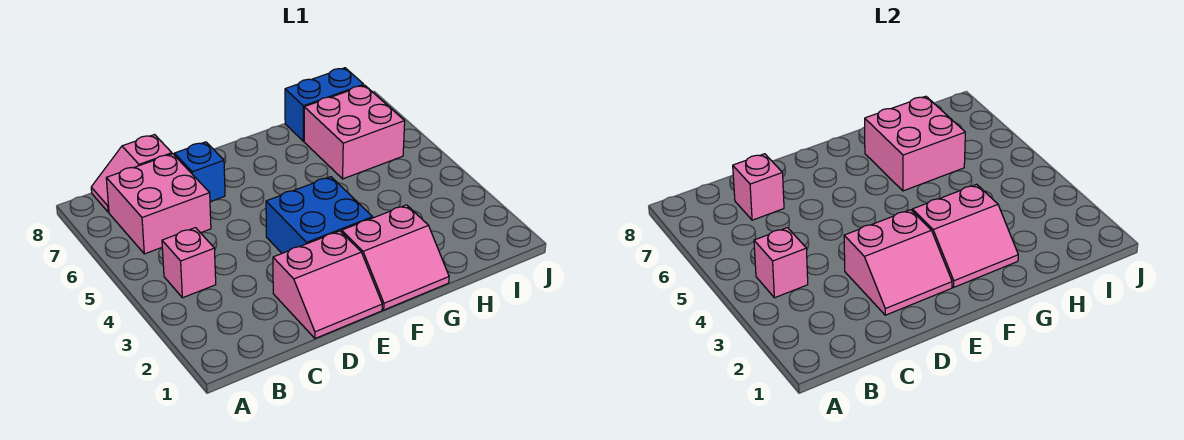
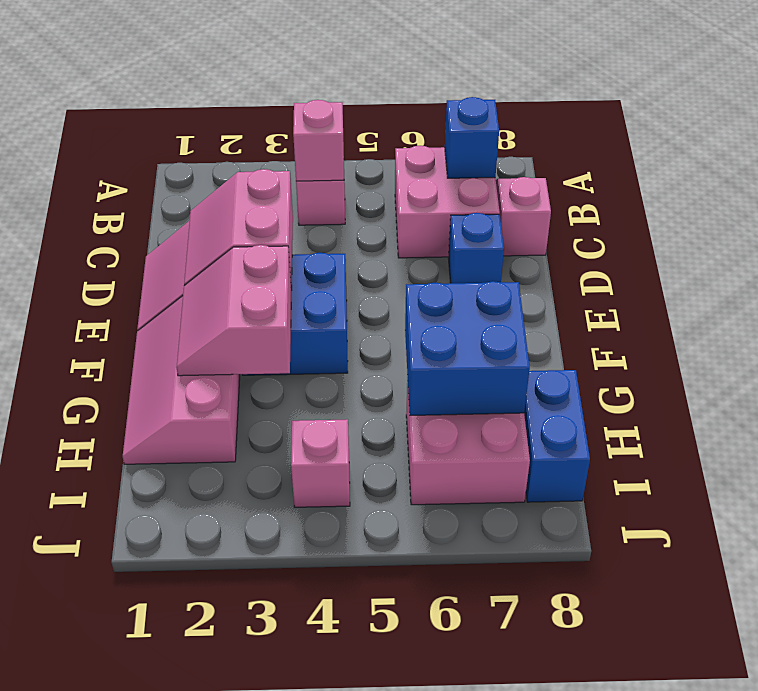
none -> blue brick B7 level 2
pink brick C7 level 2 -> pink brick I4 level 1
pink slope F1:G2 level 1 top 2 -> pink slope F1:H2 level 1 top 2
pink brick G6:H7 level 2 -> blue brick G6:H7 level 2

